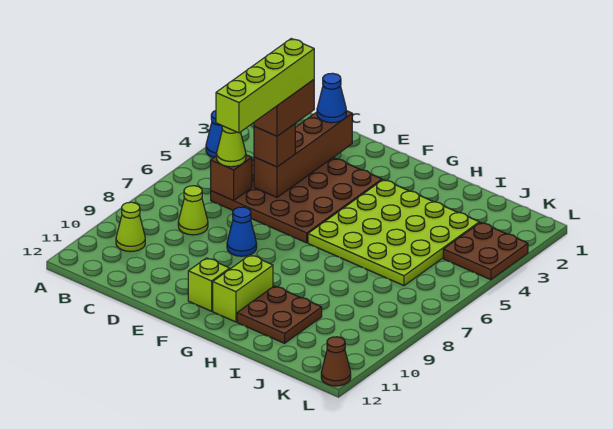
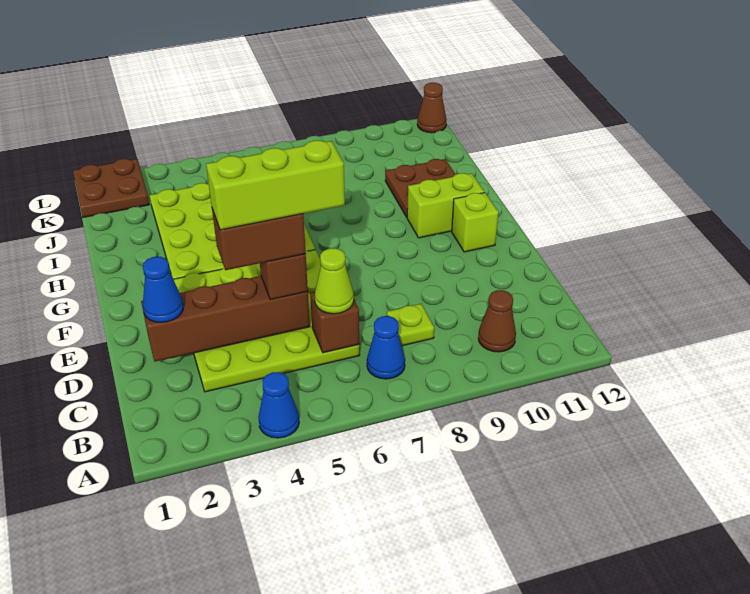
lime cone B10 level 1 -> brown cone B10 level 1
brown plate C3:F6 level 1 -> lime plate C3:F6 level 1
lime cone C8 level 1 -> lime plate C8 level 1
lime brick D4:D7 level 5 -> lime brick D4:D6 level 5
blue cone E8 level 1 -> blue cone B7 level 1
brown plate K3:L4 level 1 -> brown plate K1:L2 level 1

